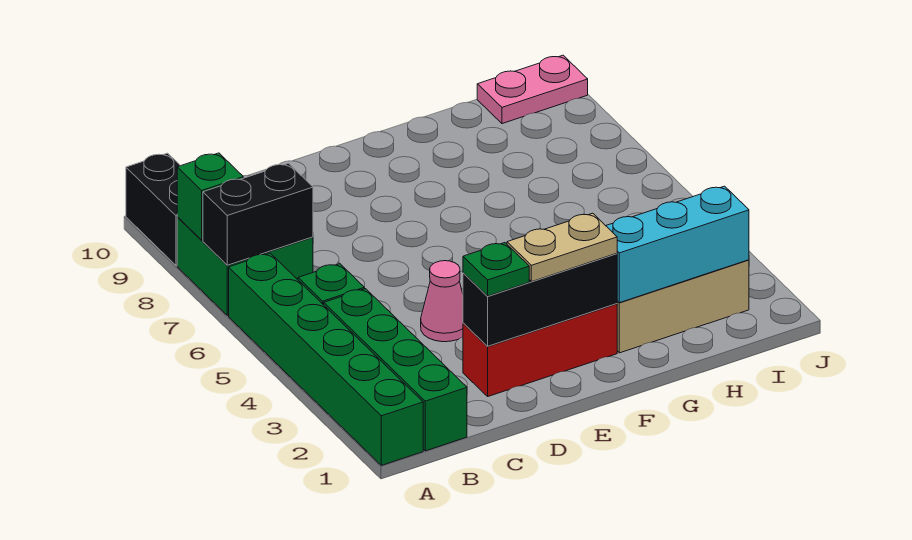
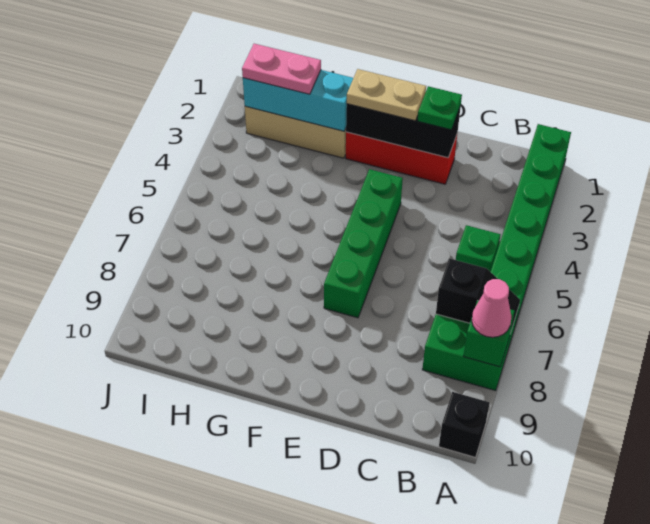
black brick A7:B7 level 2 -> black slope A7:B7 level 2 top B
black brick A9:A10 level 1 -> black brick A10 level 1
green brick B1:B4 level 1 -> green brick E4:E7 level 1
pink cone D4 level 1 -> pink cone A8 level 3
pink plate I10:J10 level 1 -> pink plate H2:I2 level 3

